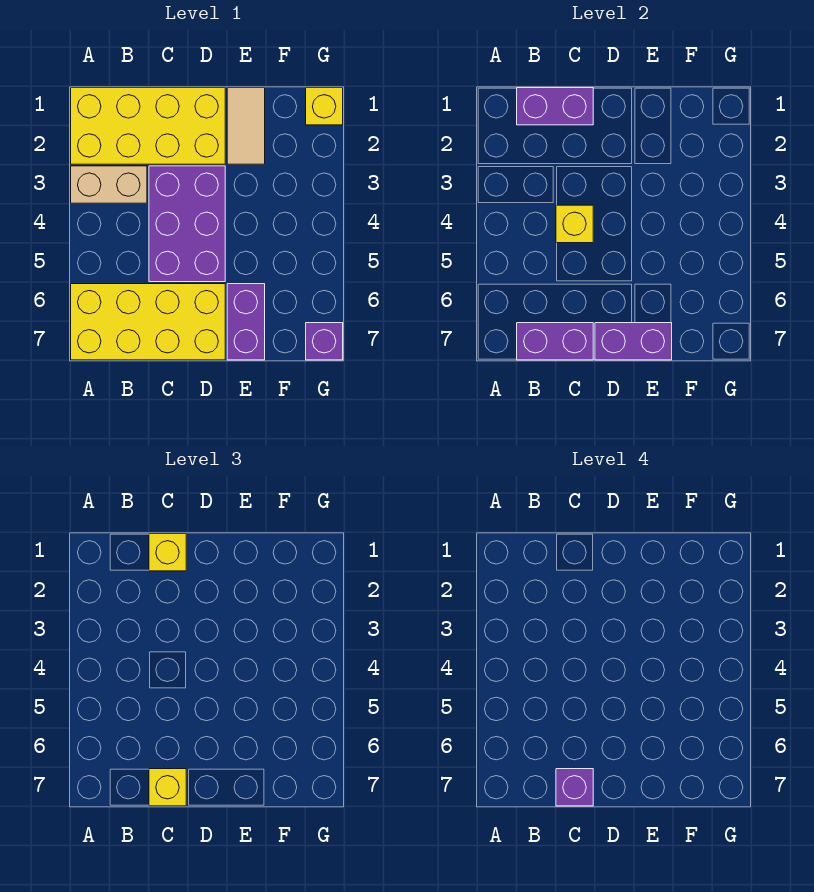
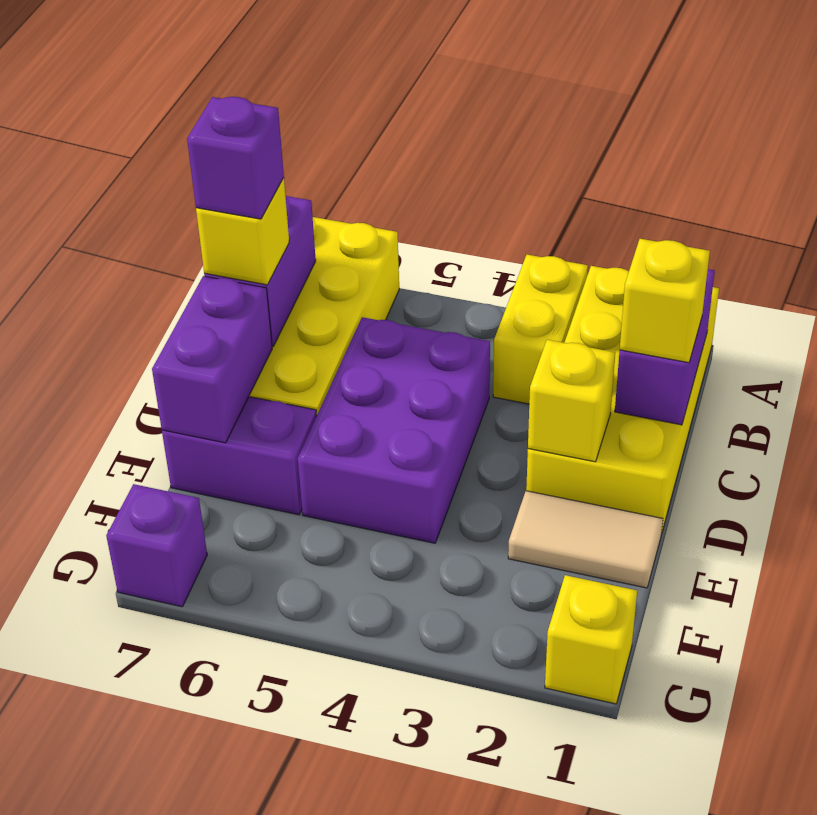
tan brick A3:B3 level 1 -> yellow brick A3:B3 level 1
purple brick C3:D5 level 1 -> purple brick C4:E5 level 1
yellow brick C4 level 2 -> yellow brick D2 level 2

